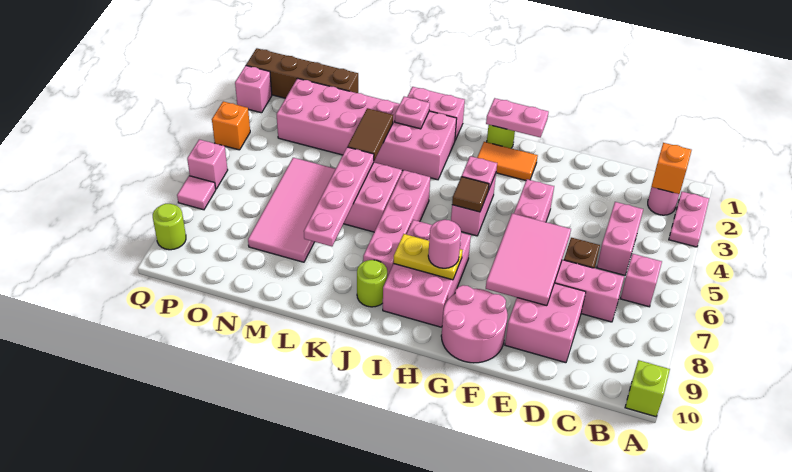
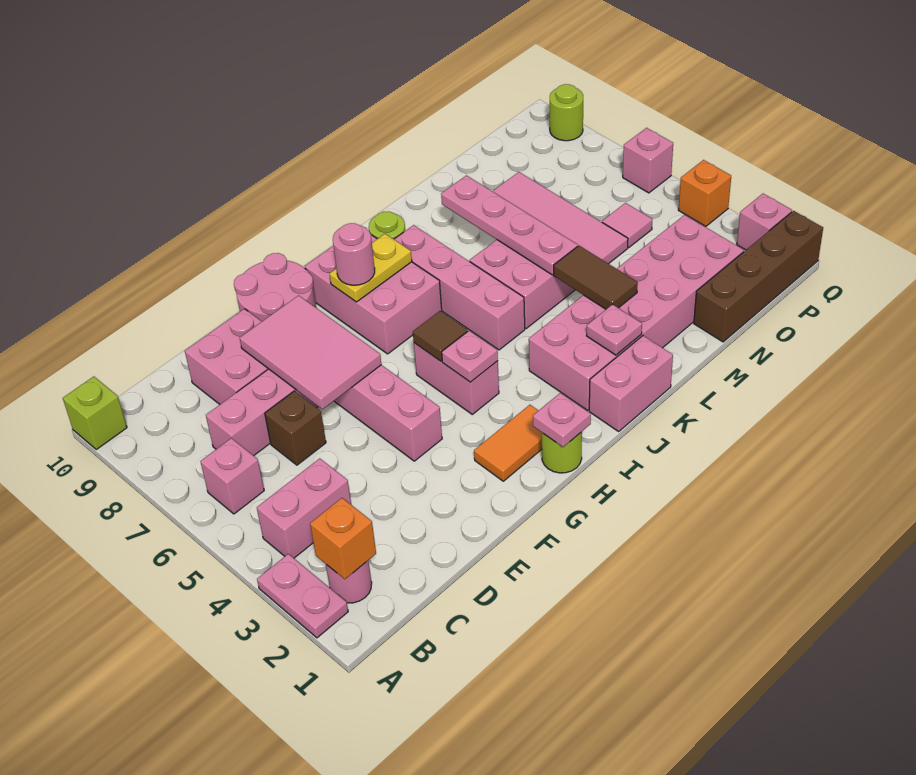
pink brick C4:C5 level 1 -> pink brick B4:C4 level 1
pink plate G1:H1 level 2 -> pink plate H1 level 2
pink tile Q7 level 1 -> pink tile O5 level 1

